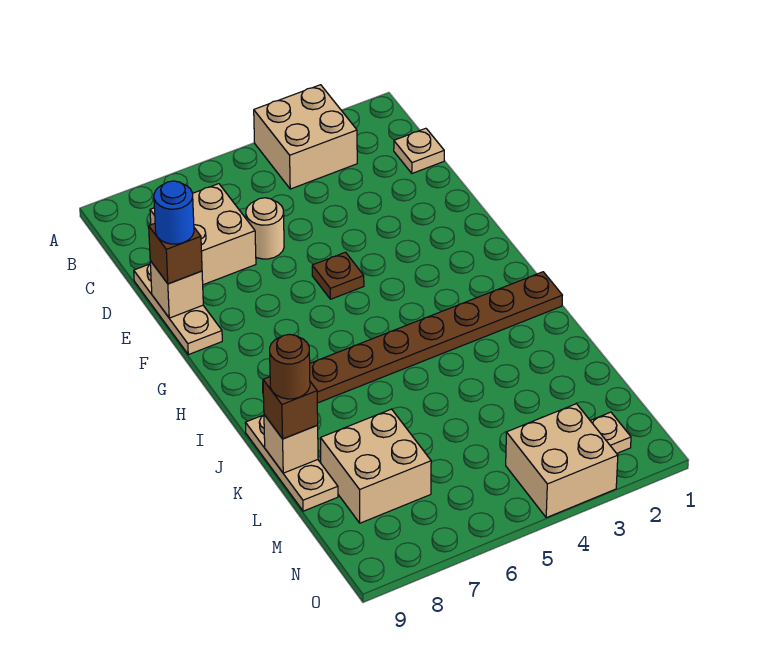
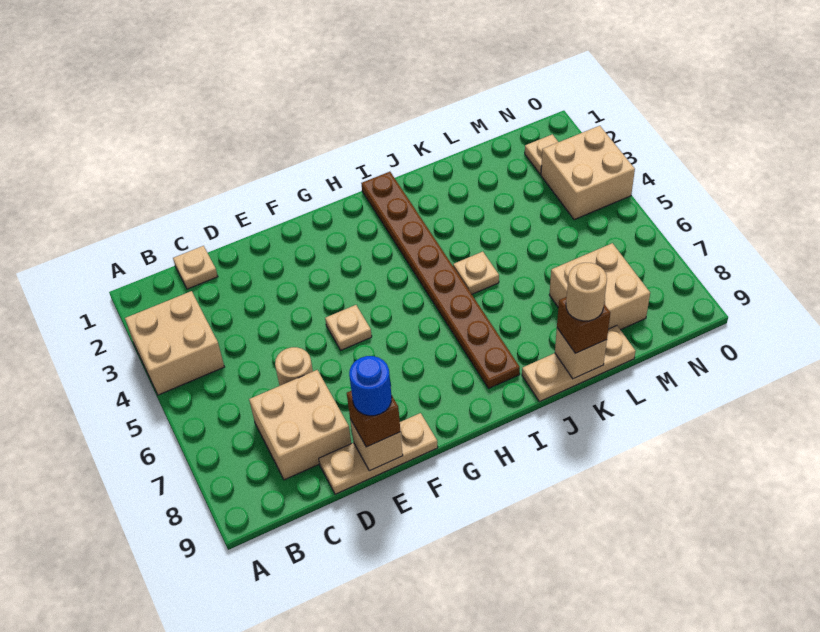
brown plate F5 level 1 -> tan plate F5 level 1
none -> tan plate J5 level 1
brown round brick K9 level 4 -> tan round brick K9 level 4

